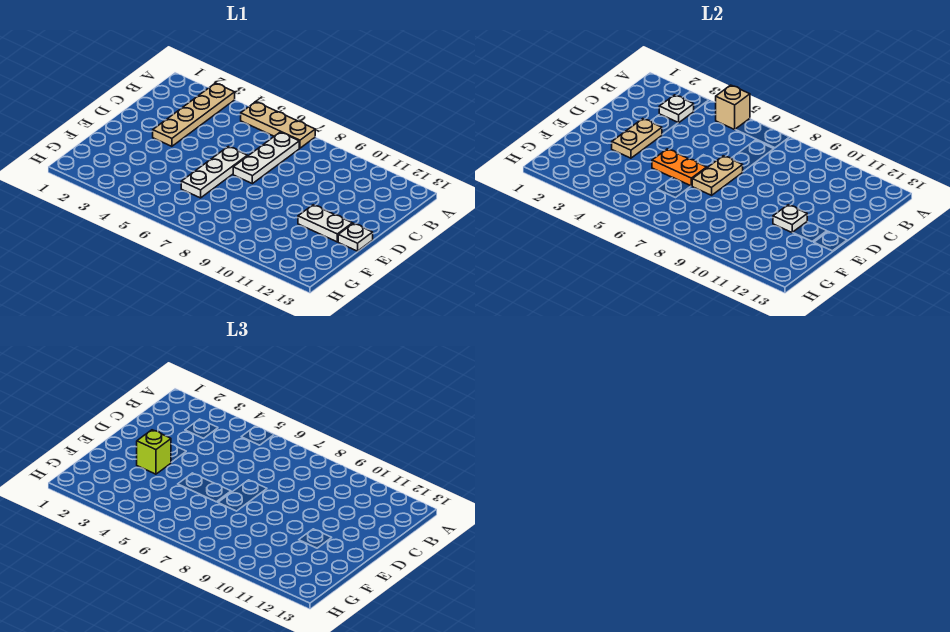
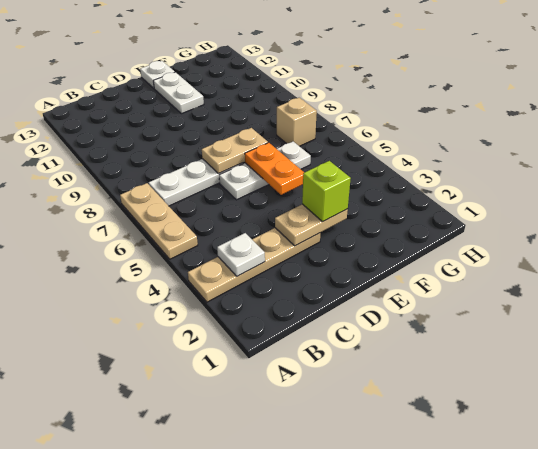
tan brick A5 level 2 -> tan brick G7 level 1
white plate E11 level 2 -> none

